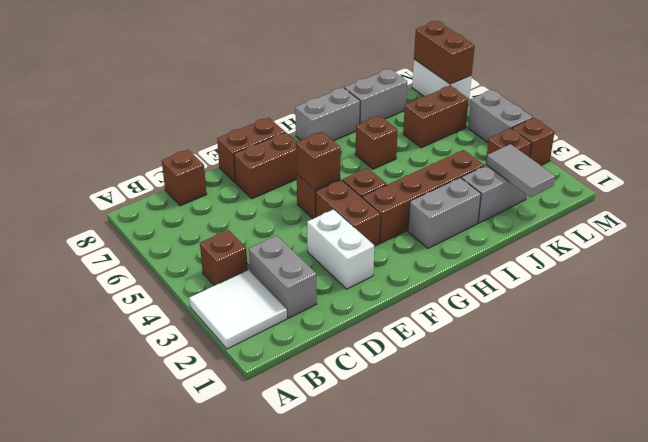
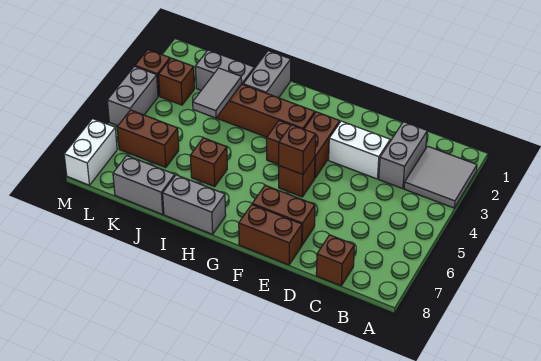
white tile A2:B3 level 1 -> grey tile A2:B3 level 1
brown brick B4 level 1 -> none
white brick E2:E3 level 1 -> white brick D3:E3 level 1
grey brick H2:I2 level 1 -> grey brick I1:I2 level 1
grey tile K1:K2 level 2 -> grey tile J3:J4 level 2
brown brick M7:M8 level 2 -> none

